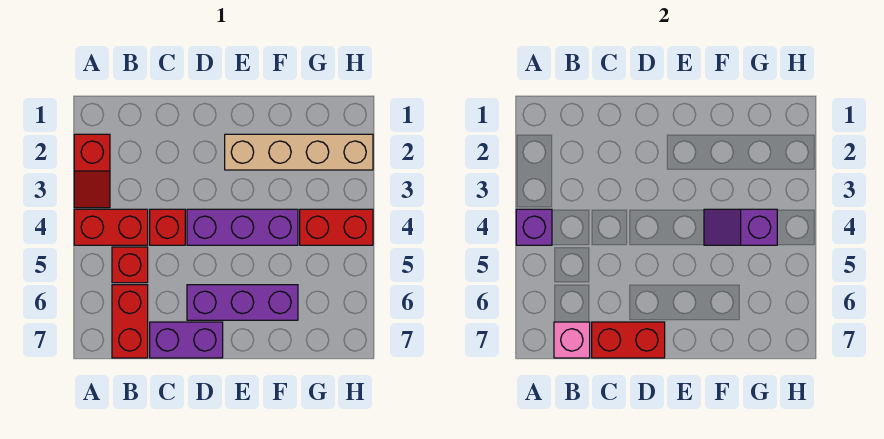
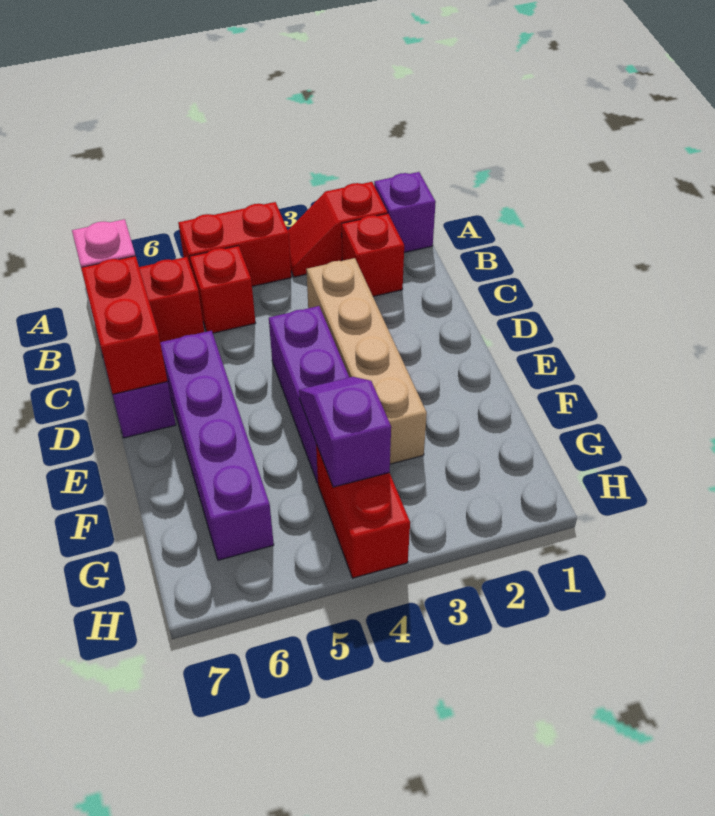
red brick A4:B4 level 1 -> red brick A4:A5 level 1
purple brick A4 level 2 -> purple brick A1 level 1
red brick C4 level 1 -> red brick B2 level 1
purple brick D6:F6 level 1 -> purple brick D6:G6 level 1
tan brick E2:H2 level 1 -> tan brick C3:F3 level 1

